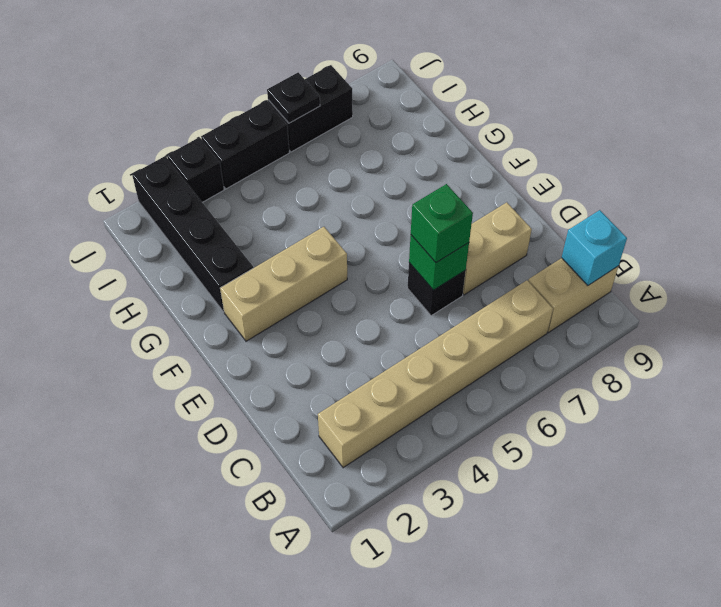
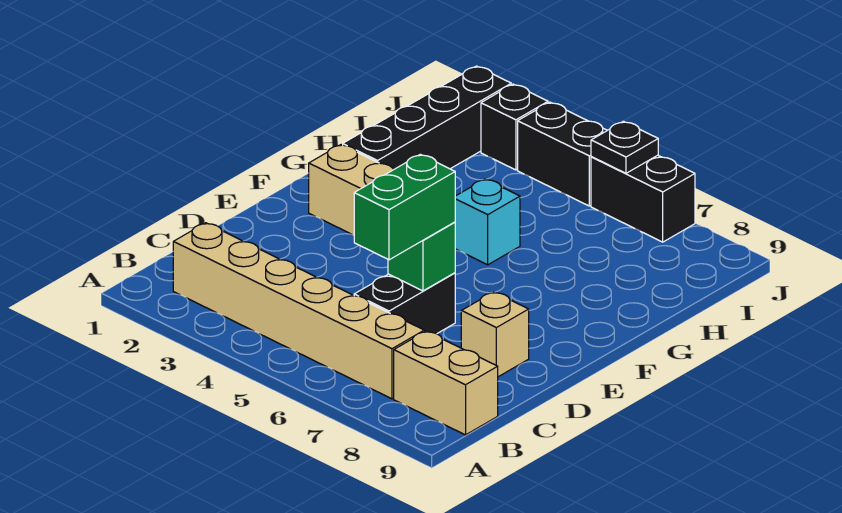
cyan brick B9 level 2 -> cyan brick G5 level 1
black brick D6 level 1 -> black brick C6:D6 level 1
green brick D6 level 3 -> green brick C6:D6 level 3
tan brick D7:D8 level 1 -> tan brick D8 level 1

